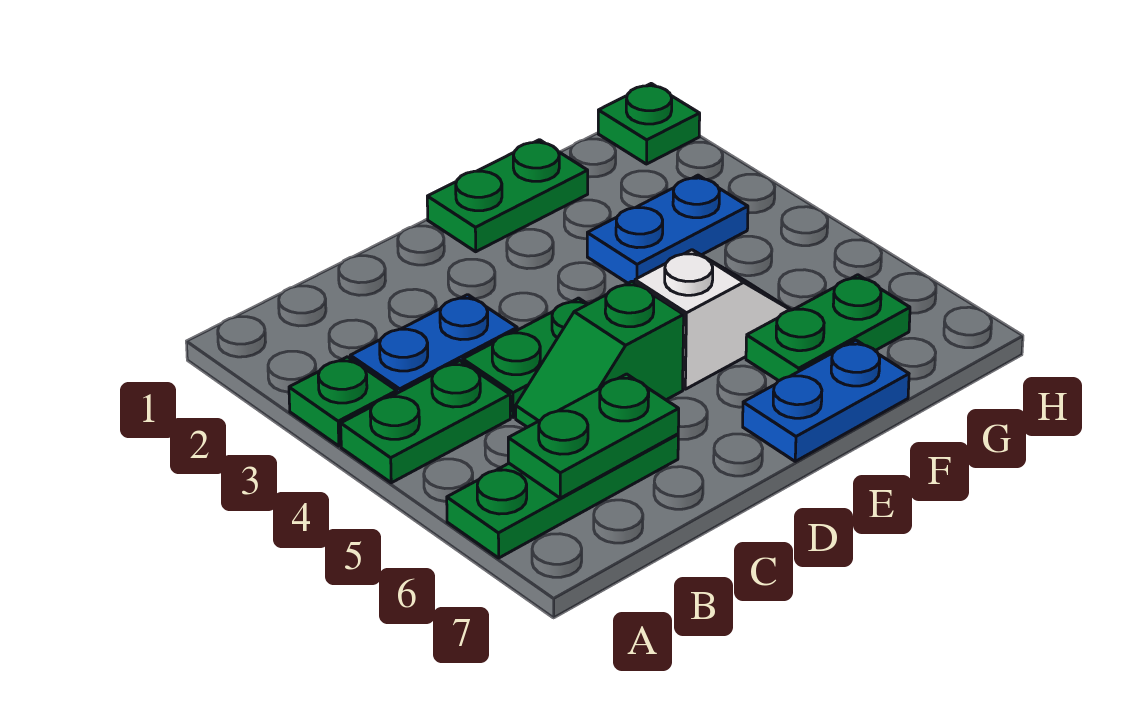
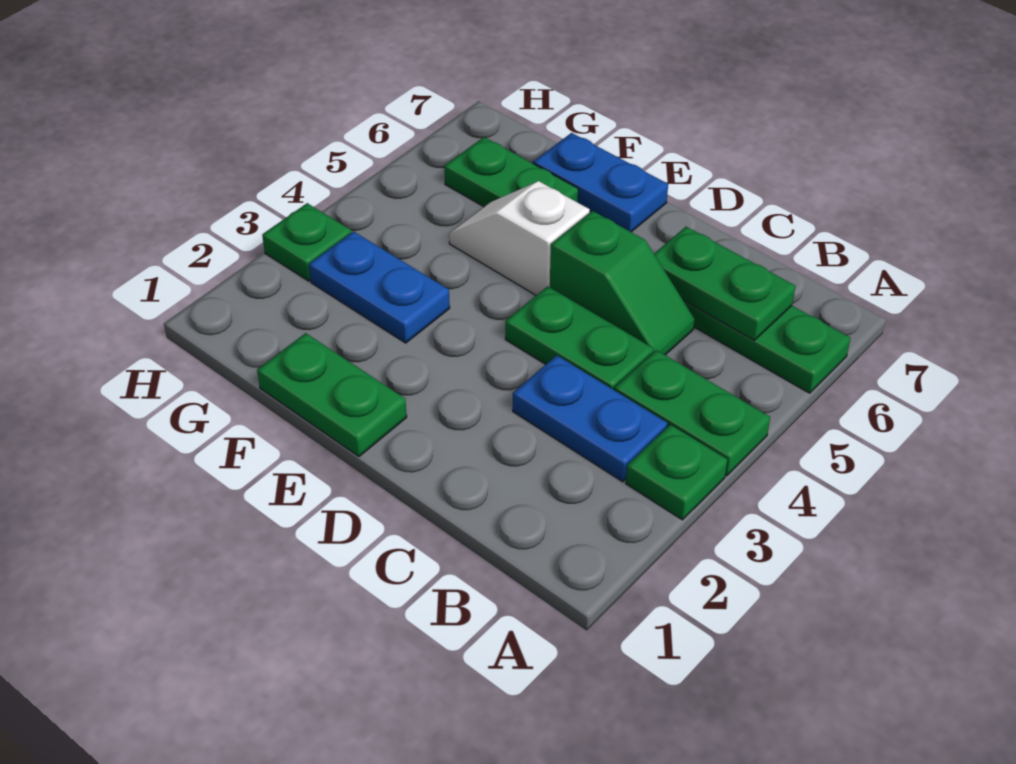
green plate H1 level 1 -> green plate H3 level 1

